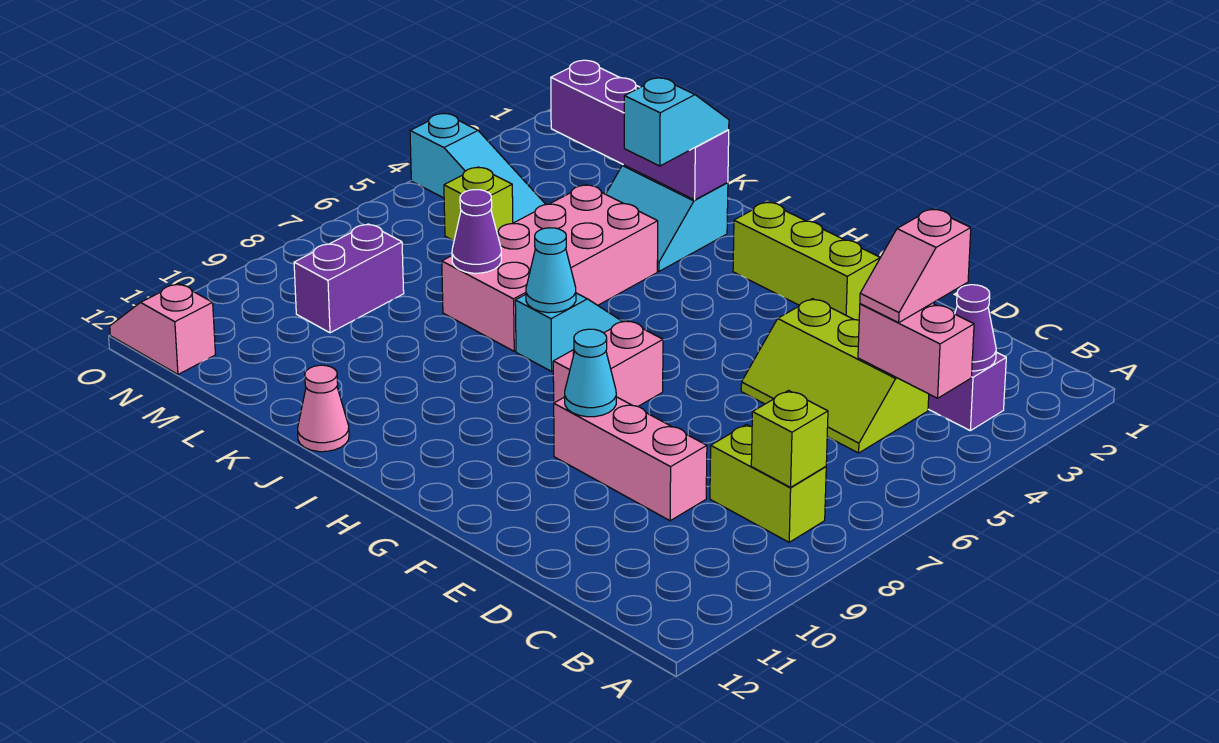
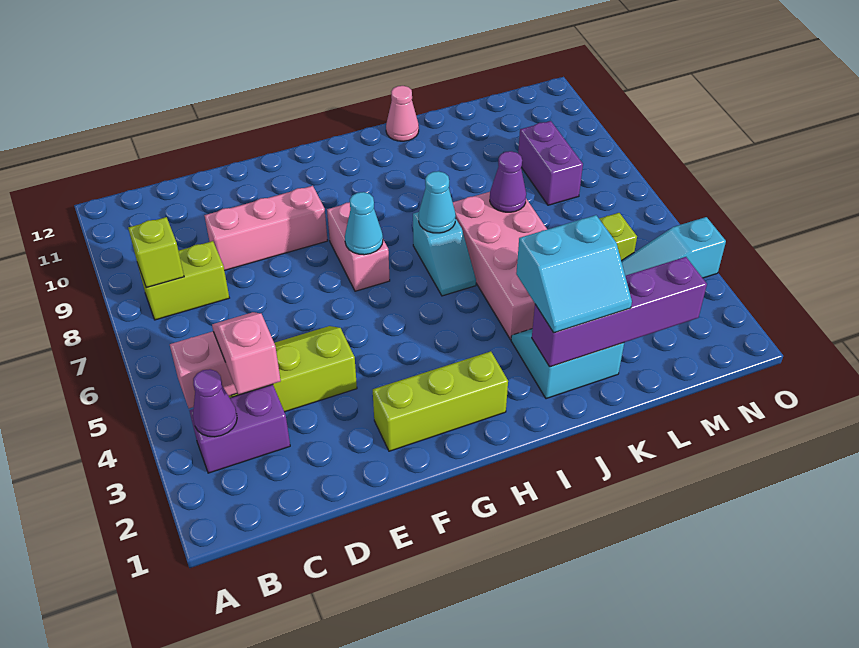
cyan cone F9 level 2 -> cyan cone G7 level 2
cyan slope J2:J3 level 3 top 3 -> cyan slope J2:K3 level 3 top 3
pink slope N12:O12 level 1 top N -> none

